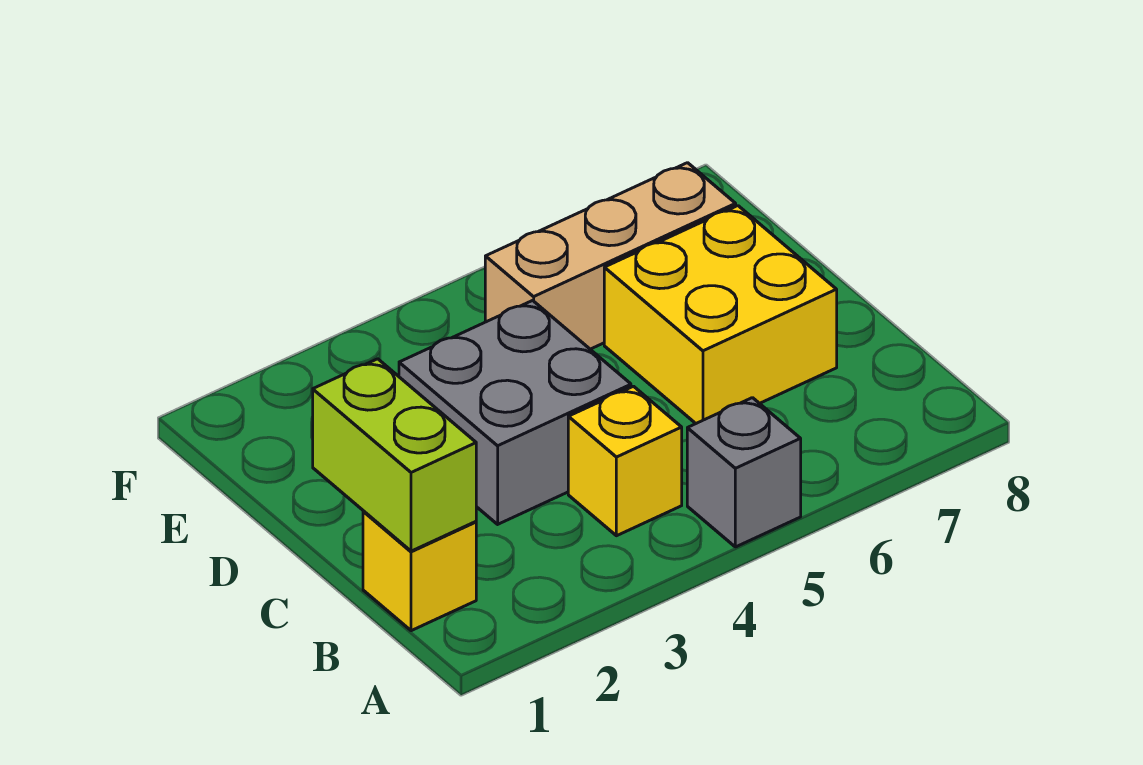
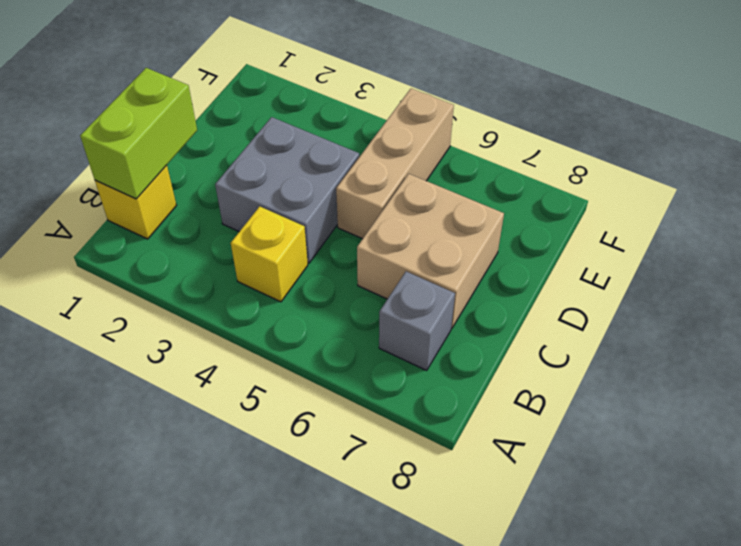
grey brick A5 level 1 -> grey brick B7 level 1
yellow brick C6:D7 level 1 -> tan brick C6:D7 level 1
tan brick E5:E7 level 1 -> tan brick D5:F5 level 1

